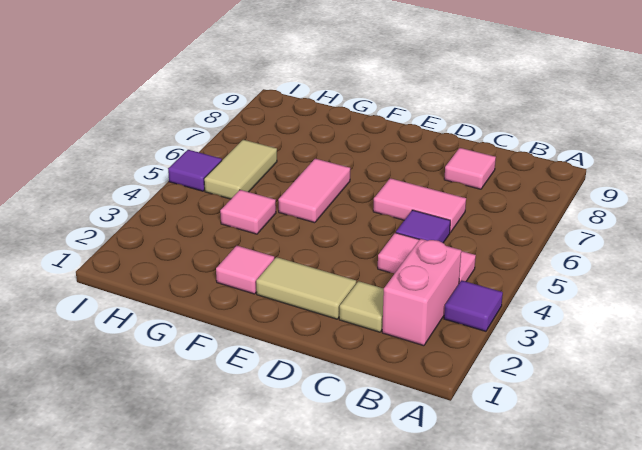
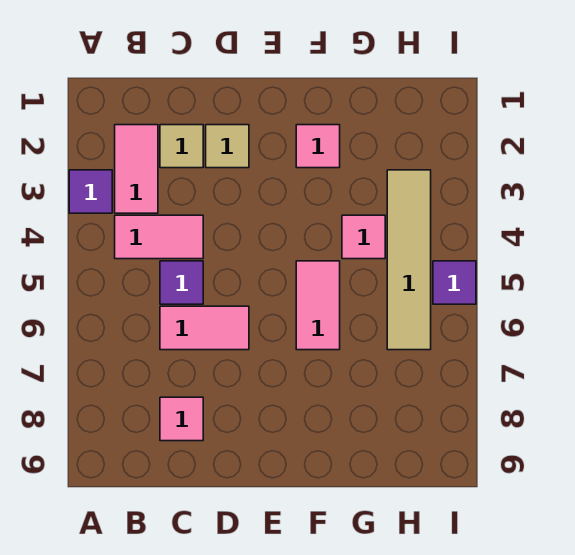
pink brick B2:B3 level 1 -> pink tile B2:B3 level 1
tan tile D2:E2 level 1 -> tan tile D2 level 1
tan tile H5:H6 level 1 -> tan tile H3:H6 level 1

